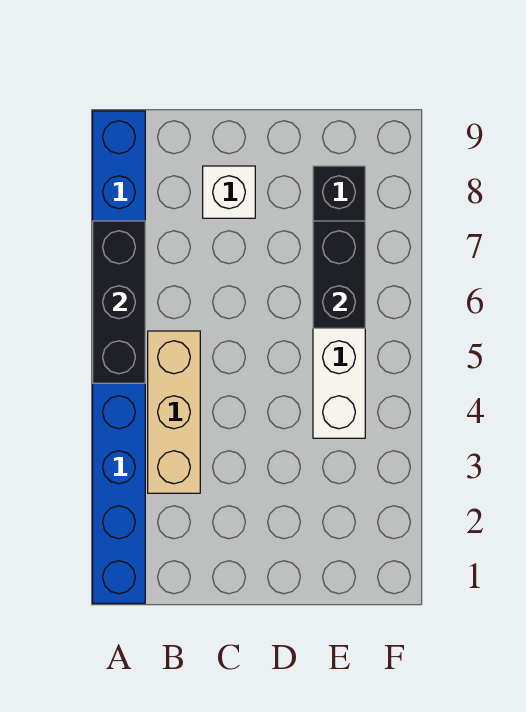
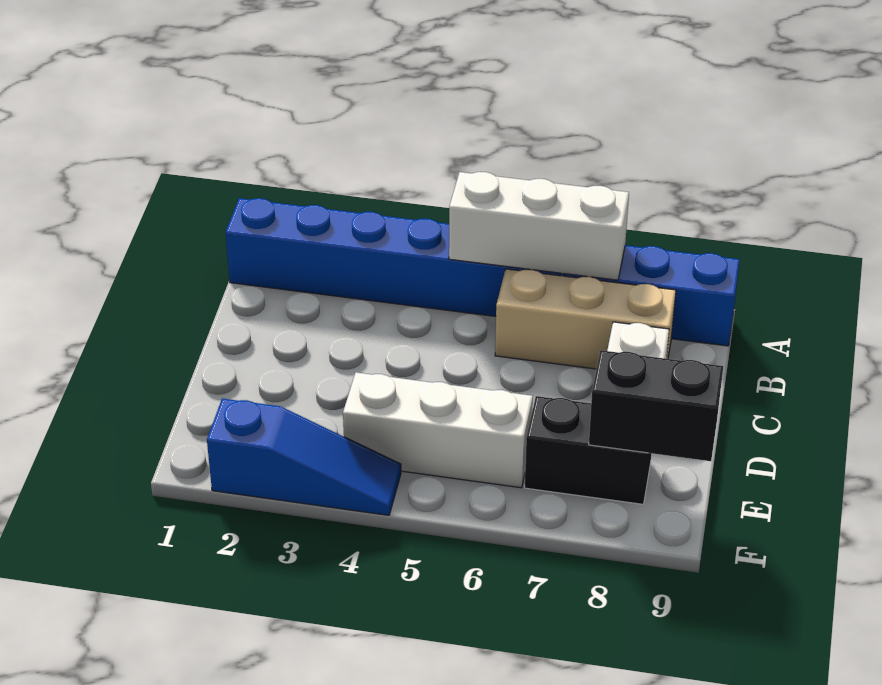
black brick A5:A7 level 2 -> white brick A5:A7 level 2
tan brick B3:B5 level 1 -> tan brick B6:B8 level 1
black brick E6:E7 level 2 -> black brick E8:E9 level 2
none -> blue slope F2:F4 level 1 top 2

